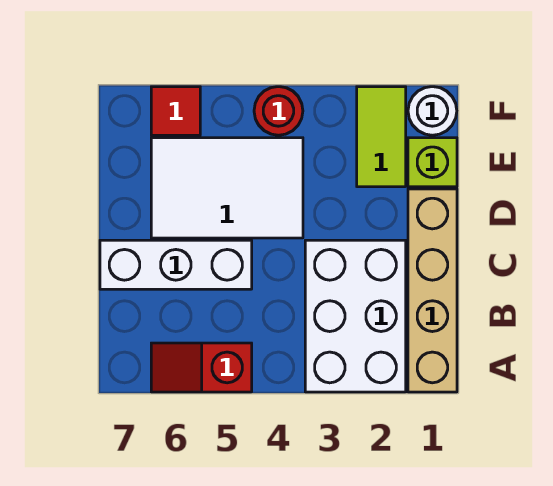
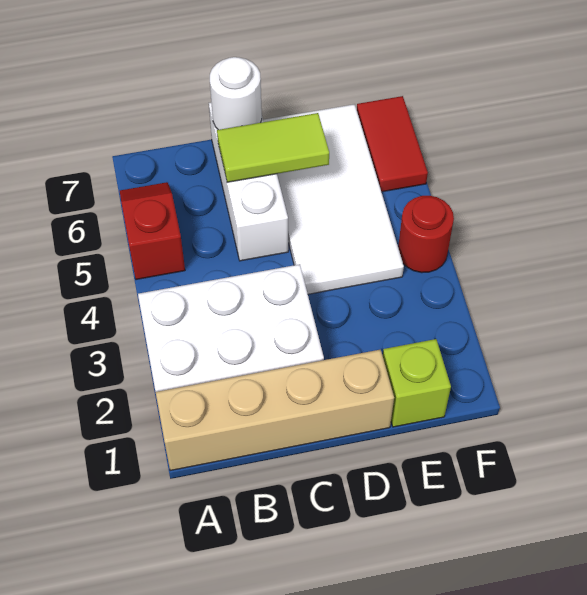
white tile D4:E6 level 1 -> white tile D4:E7 level 1
lime tile E2:F2 level 1 -> lime tile C6:D6 level 2
white round brick F1 level 1 -> white round brick C7 level 2
red tile F6 level 1 -> red tile F6:F7 level 1

